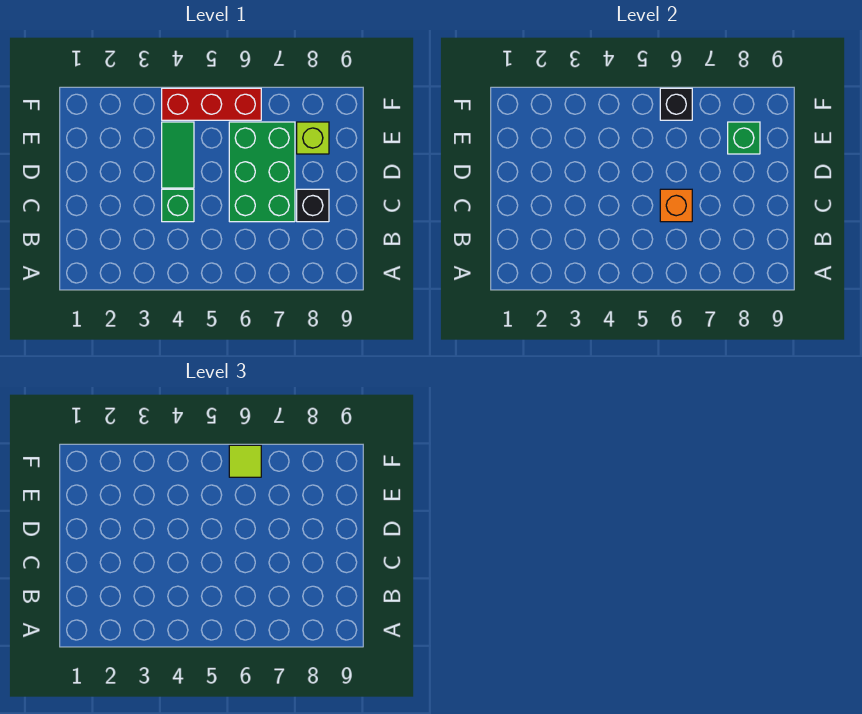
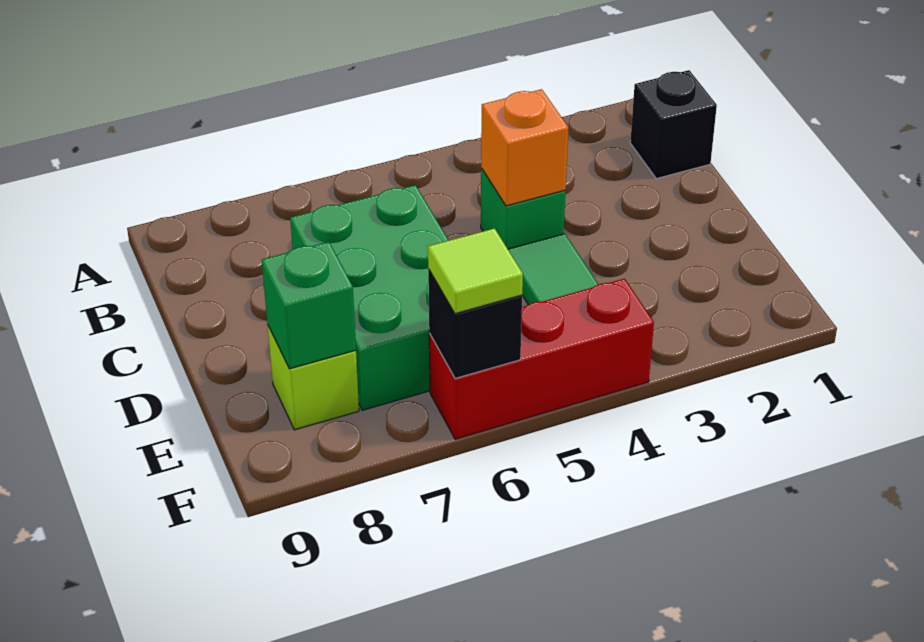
orange brick C6 level 2 -> orange brick C4 level 2
black brick C8 level 1 -> black brick B1 level 1

